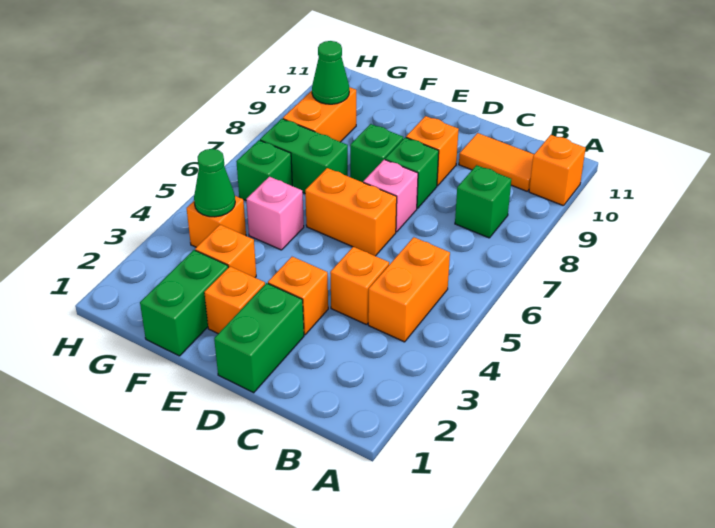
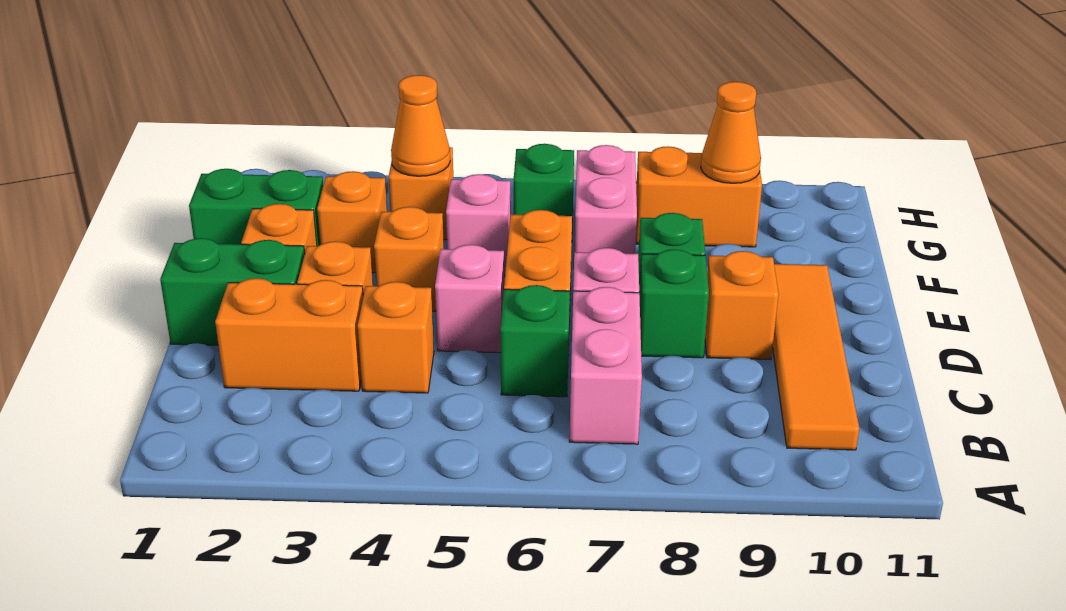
orange brick A10 level 1 -> orange brick E4 level 1
orange brick B4:B5 level 1 -> orange brick C2:C3 level 1
none -> pink brick B7:C7 level 1
green brick B8 level 1 -> green brick C6 level 1
orange tile B10:C10 level 1 -> orange tile B10:E10 level 1
none -> pink brick D5 level 1
green brick F7:G7 level 1 -> pink brick F7:G7 level 1
green cone G4 level 2 -> orange cone G4 level 2
green cone G9 level 2 -> orange cone G9 level 2

